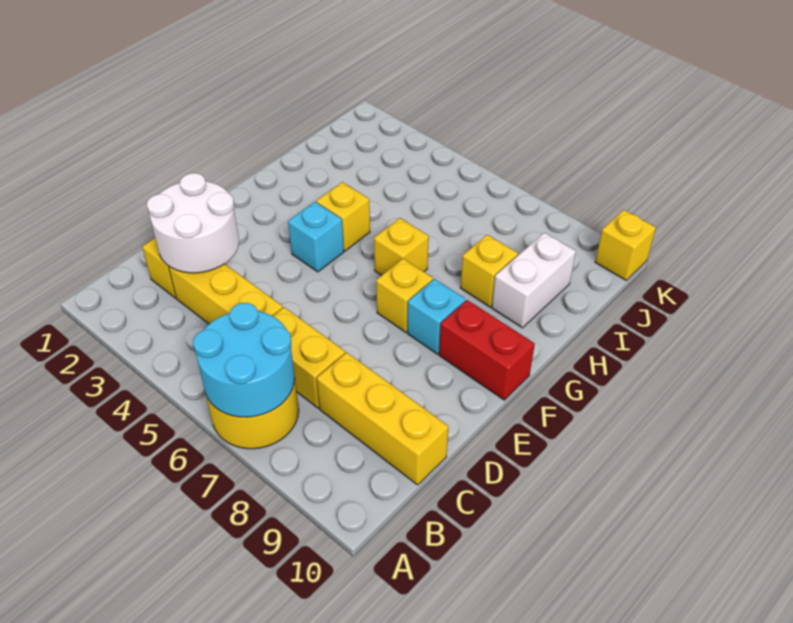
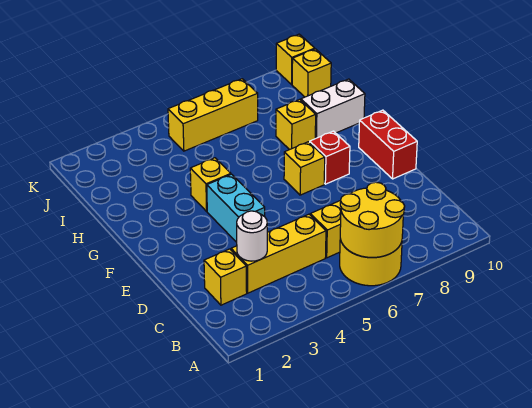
cyan round brick A6:B7 level 2 -> yellow round brick A6:B7 level 2
white round brick C2:D3 level 2 -> white round brick C3 level 2
yellow brick C8:C10 level 1 -> yellow brick J5:J7 level 1
cyan brick F4 level 1 -> cyan brick E4:F4 level 1
cyan brick F8 level 1 -> red brick F8 level 1
red brick F9:F10 level 1 -> red brick E10:F10 level 1
yellow brick G6 level 1 -> yellow brick J10 level 1
white brick H9:I9 level 1 -> white brick H9:H10 level 1

